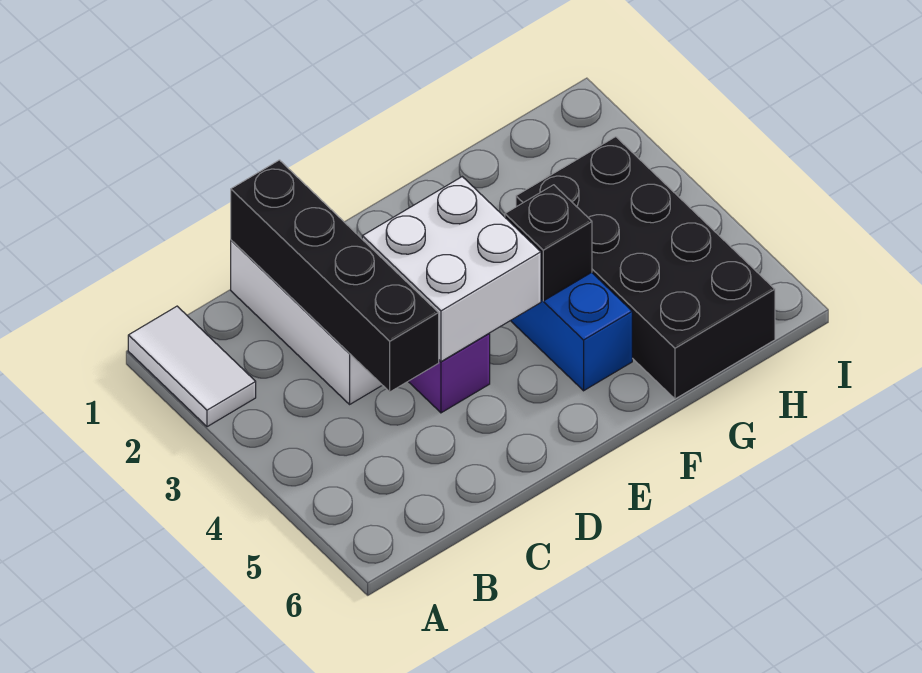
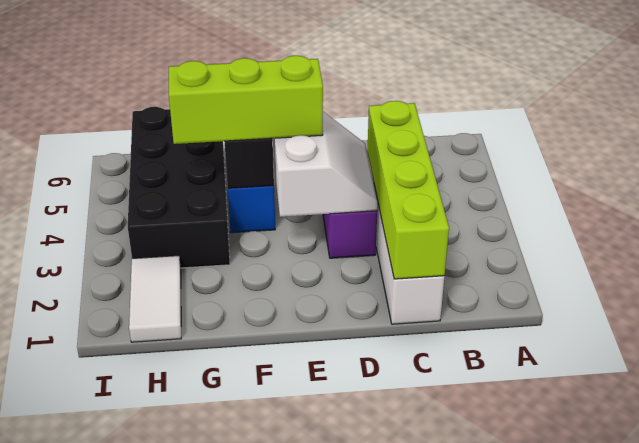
white tile A1:A2 level 1 -> white tile H1:H2 level 1
black brick C1:C4 level 2 -> lime brick C1:C4 level 2
white brick D3:E4 level 2 -> white slope D3:E4 level 2 top E
none -> lime brick E4:G4 level 3

